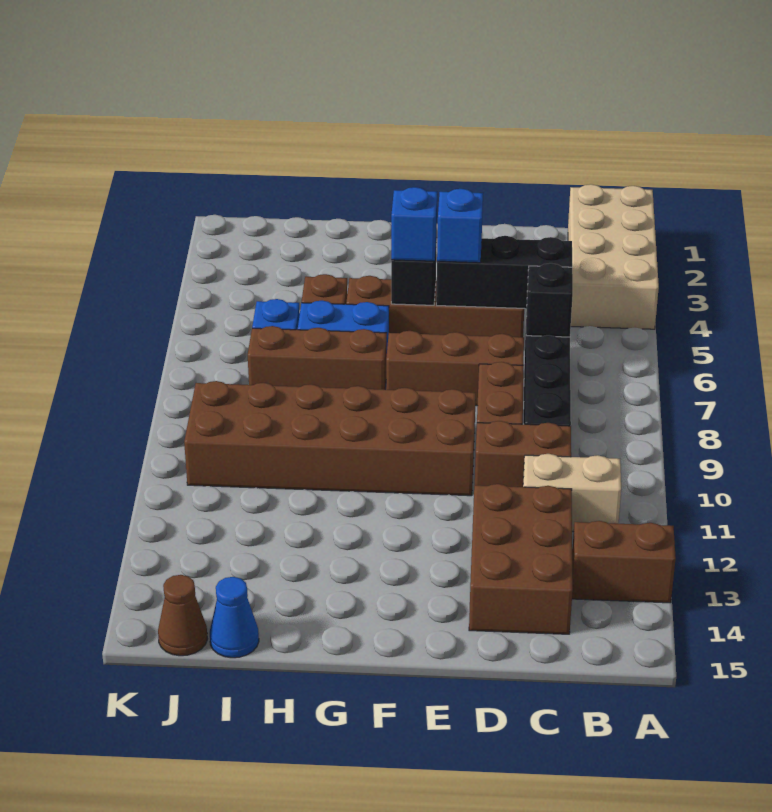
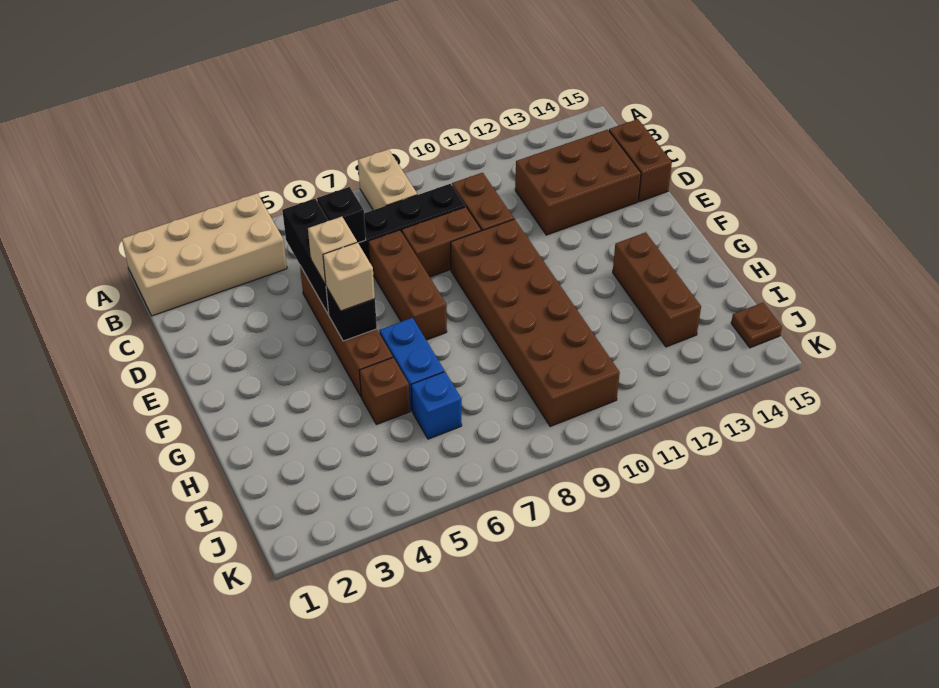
brown brick A13:B13 level 1 -> brown brick C15:D15 level 1
tan brick B11:C11 level 1 -> tan brick A8:B8 level 1
blue brick E5 level 3 -> tan brick E5 level 3
blue brick F5 level 3 -> tan brick F5 level 3
brown brick G7:I7 level 1 -> brown brick G13:I13 level 1
blue cone I15 level 1 -> none
brown cone J15 level 1 -> brown plate J15 level 1

